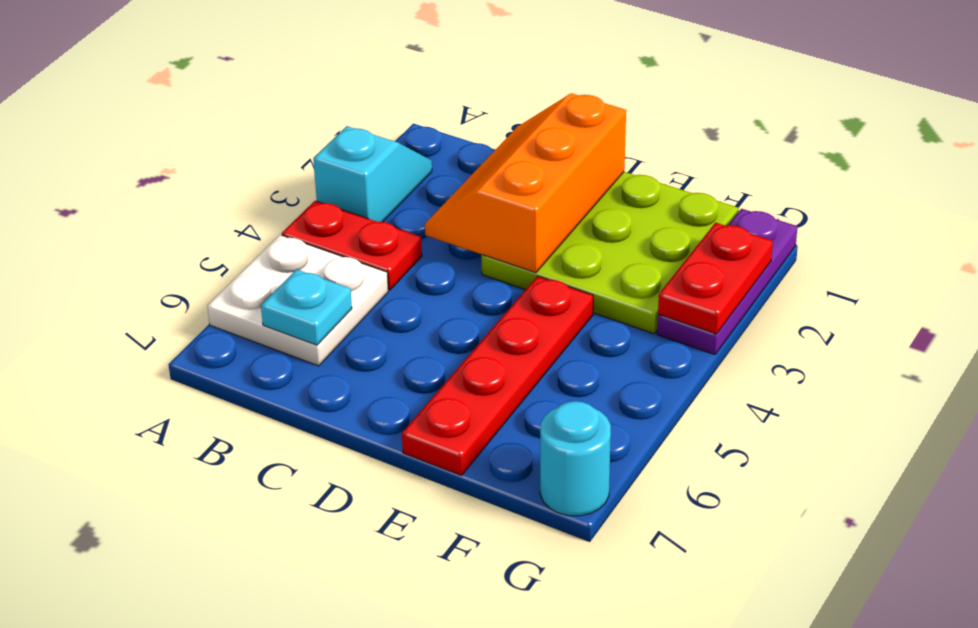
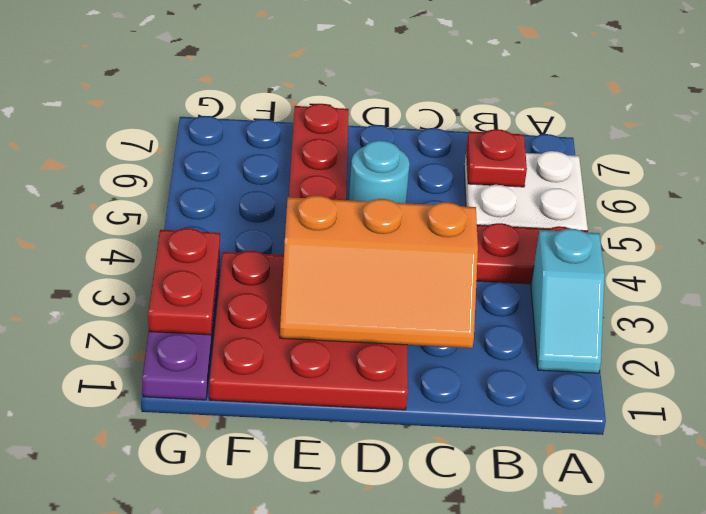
cyan plate B6 level 2 -> red plate B6 level 2
orange slope C1:D3 level 2 top D -> orange slope C2:E3 level 2 top 3
lime plate D1:F3 level 1 -> red plate D1:F3 level 1
cyan round brick G7 level 1 -> cyan round brick D5 level 1

